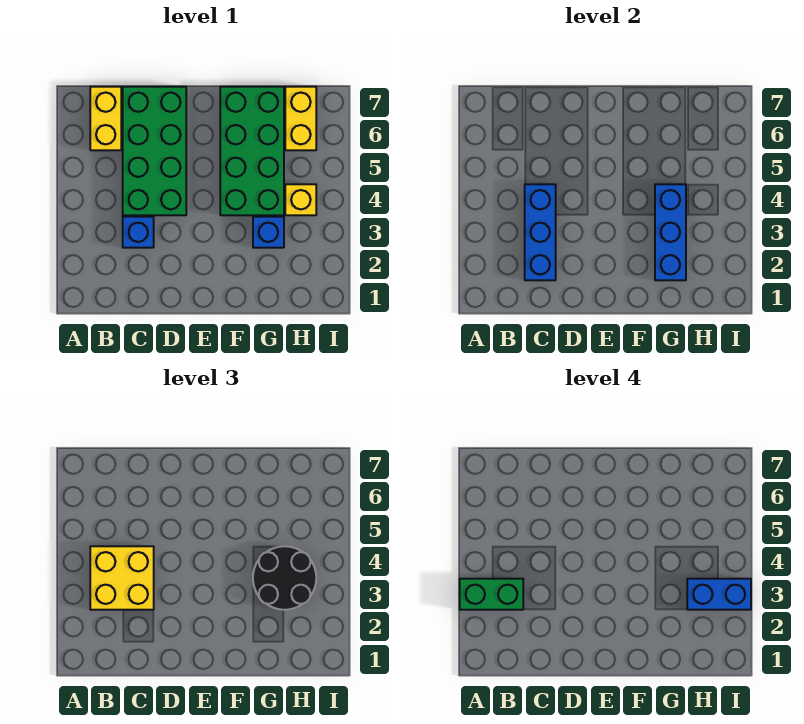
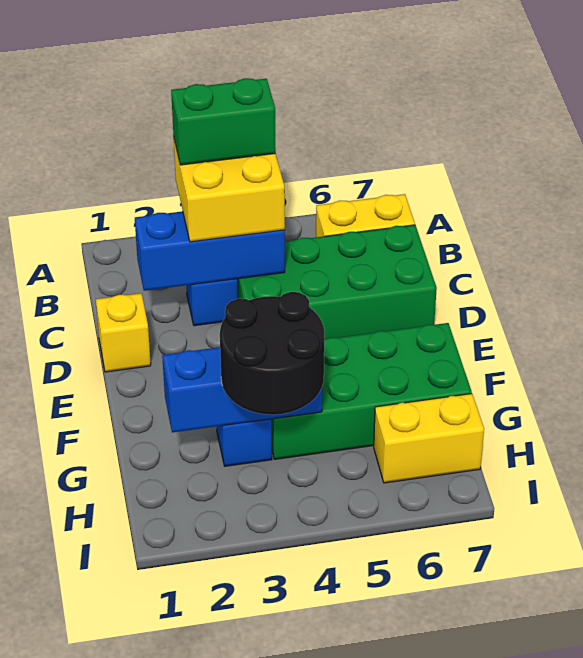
green brick A3:B3 level 4 -> green brick B3:B4 level 4
blue brick H3:I3 level 4 -> none
yellow brick H4 level 1 -> yellow brick D1 level 1

